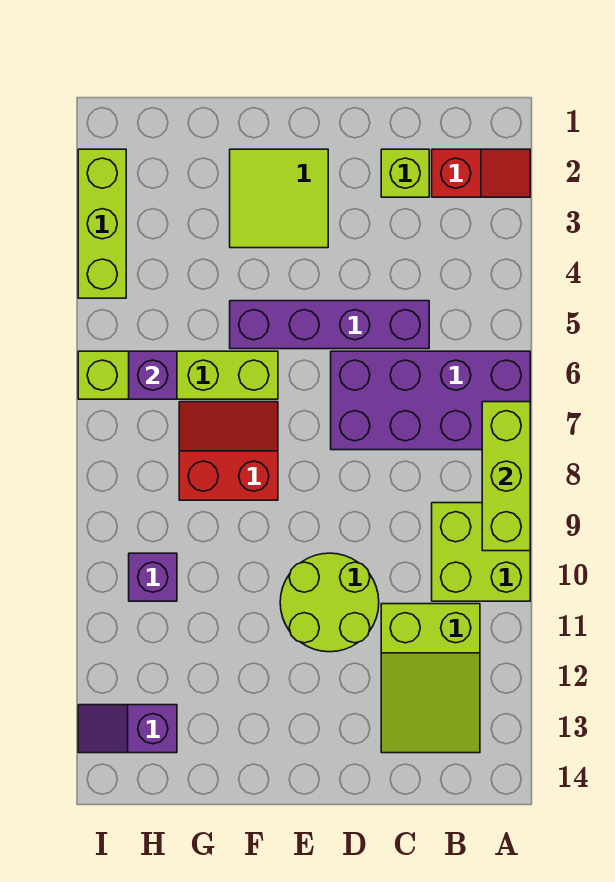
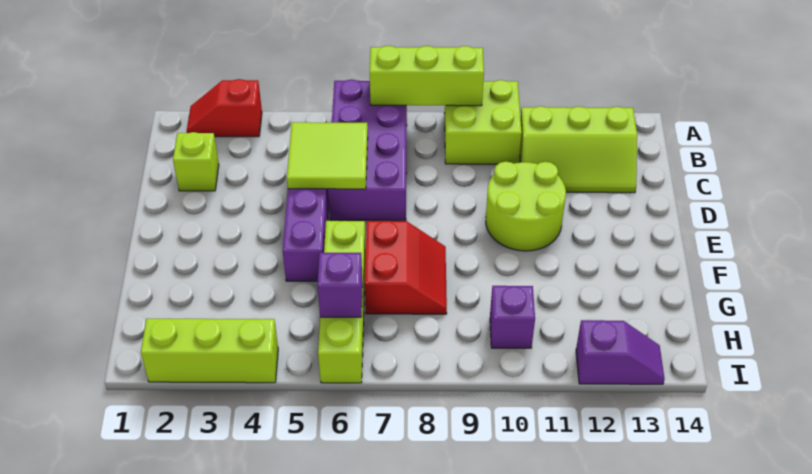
red slope A2:B2 level 1 top B -> red slope A2:A3 level 1 top 3
lime slope B11:C13 level 1 top 11 -> lime slope B11:C13 level 1 top B
lime tile E2:F3 level 1 -> lime tile C5:D6 level 2
red slope F7:G8 level 1 top 8 -> red slope F7:G8 level 1 top 7
purple slope H13:I13 level 1 top H -> purple slope I12:I13 level 1 top 12

